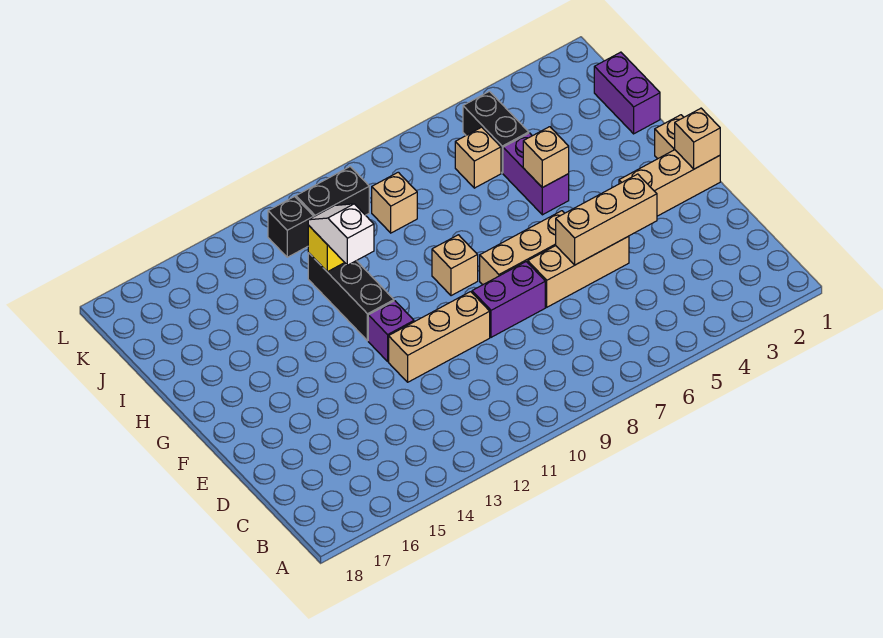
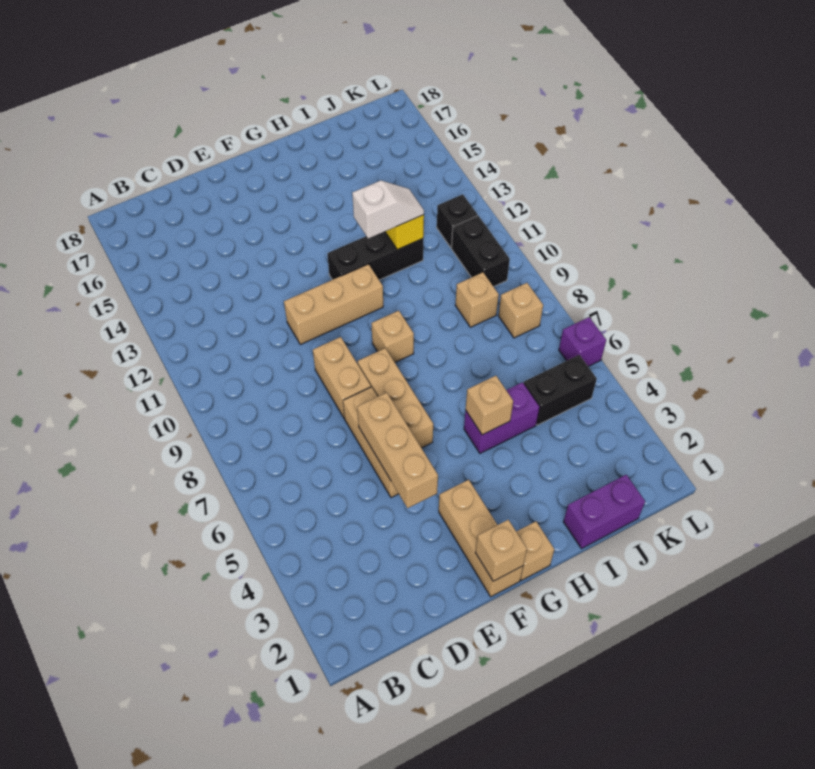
purple brick E8:E9 level 1 -> tan brick E8:E9 level 1
tan brick E10:E12 level 1 -> tan brick E11:G11 level 1
purple brick F12 level 1 -> purple brick L6 level 1
tan brick J6 level 1 -> tan brick K8 level 1

